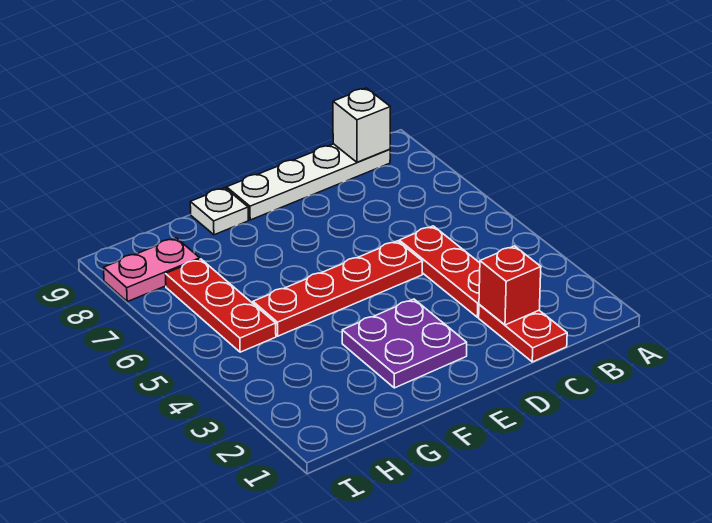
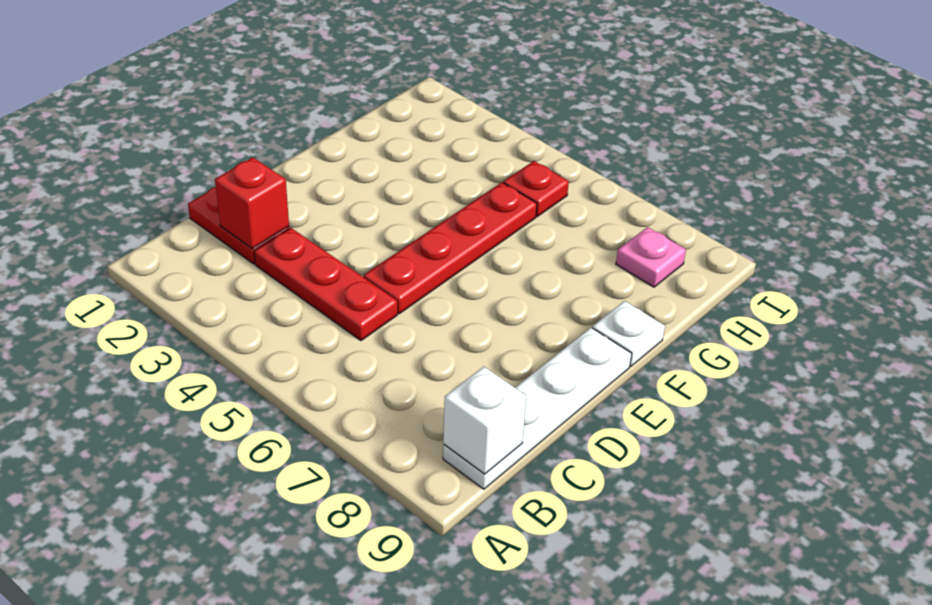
purple plate E2:F3 level 1 -> none
red plate H5:H7 level 1 -> red plate H5 level 1
pink plate H8:I8 level 1 -> pink plate H8 level 1

